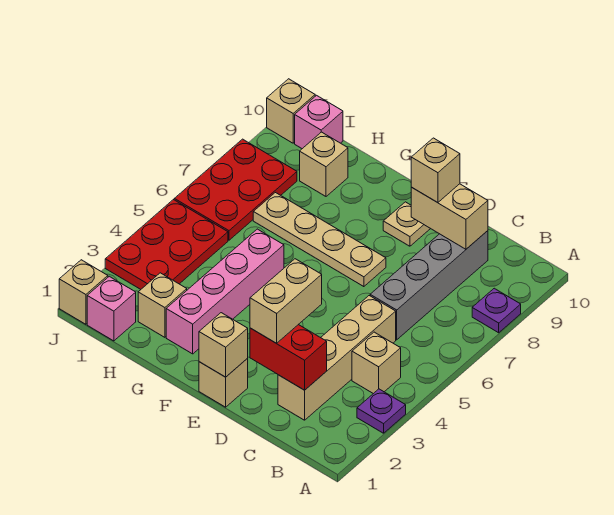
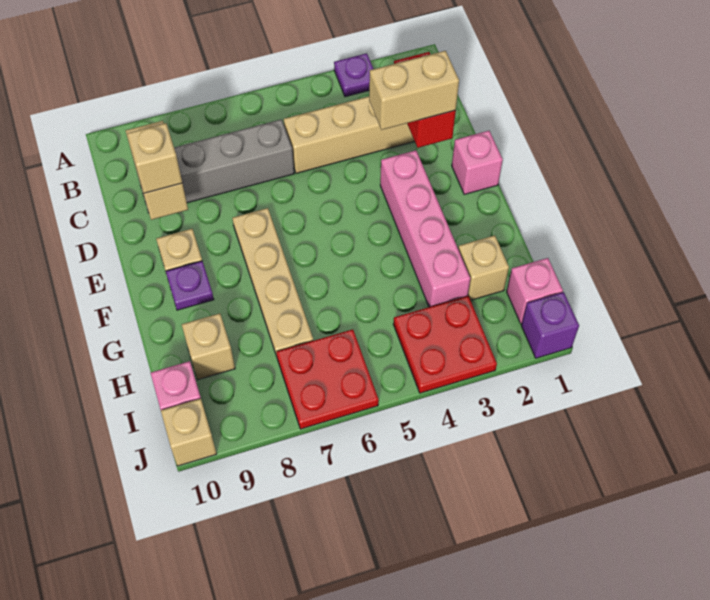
purple plate A8 level 1 -> purple plate F9 level 1
tan brick B4 level 1 -> none
tan brick E1 level 1 -> pink brick E1 level 1
tan brick E1 level 2 -> none
pink brick G2:G5 level 1 -> pink brick E3:H3 level 1
red plate I3:J5 level 1 -> red plate I3:J4 level 1
red plate I6:J8 level 1 -> red plate I6:J7 level 1
tan brick J1 level 1 -> purple brick J1 level 1

